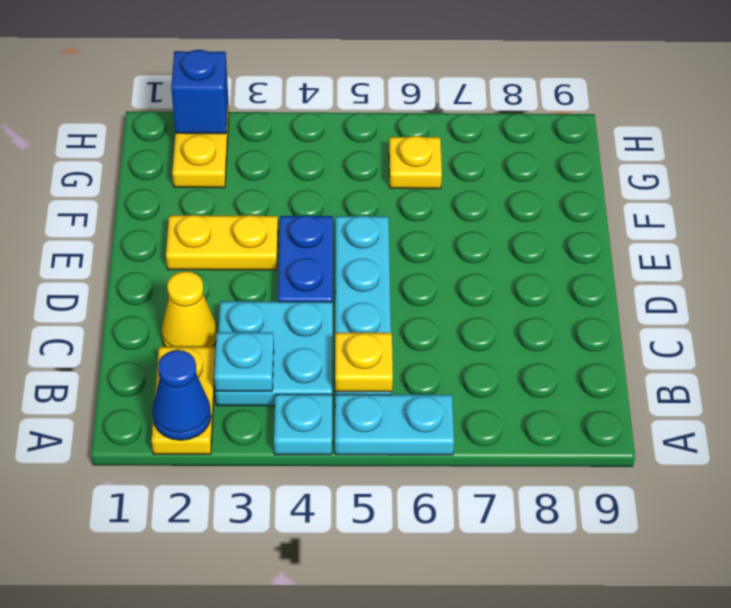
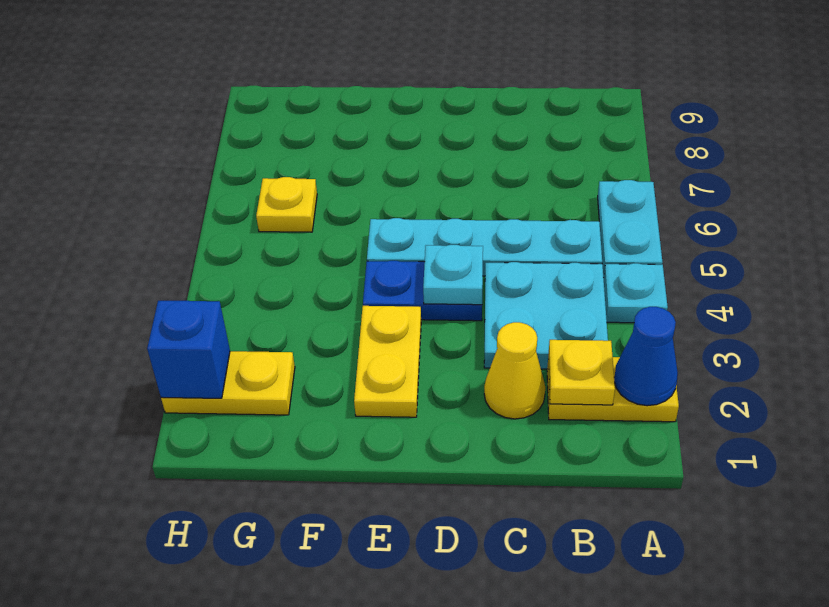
cyan plate B3 level 2 -> cyan plate D4 level 2
yellow plate B5 level 2 -> yellow plate B2 level 2

